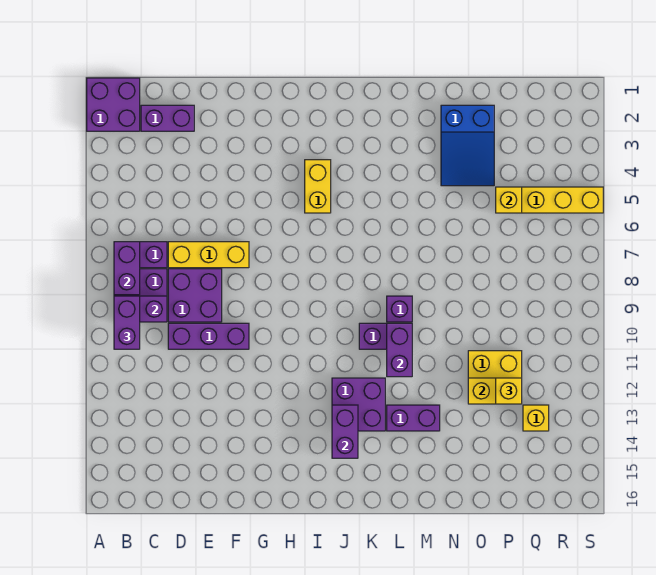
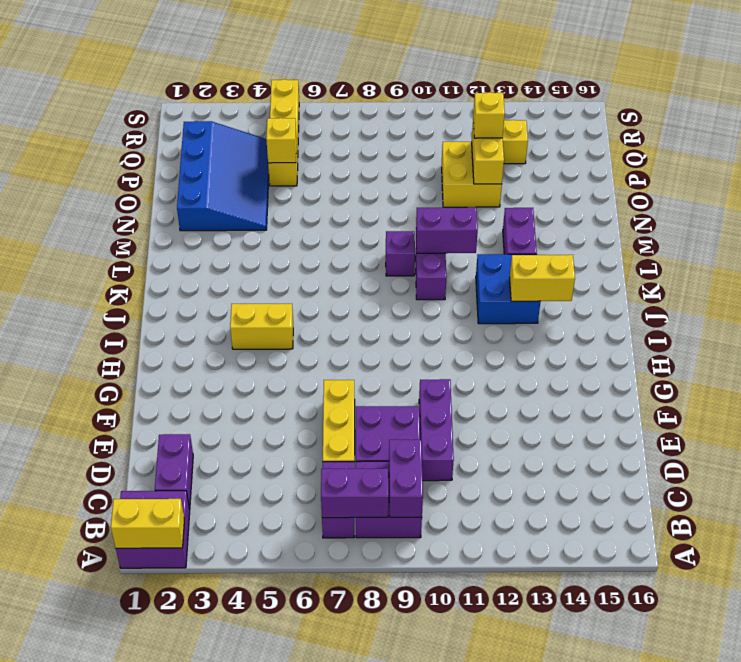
none -> yellow brick A1:A2 level 2
purple brick B9:B10 level 3 -> none
purple brick J12:K13 level 1 -> blue brick J12:K13 level 1
purple brick J13:J14 level 2 -> yellow brick J13:J14 level 2
blue slope N2:O4 level 1 top 2 -> blue slope N2:Q4 level 1 top 2

